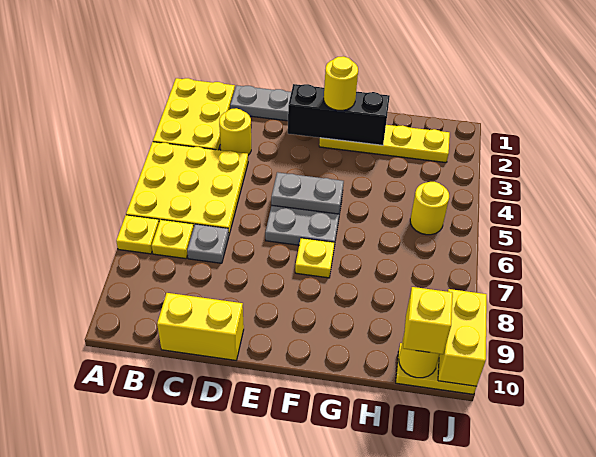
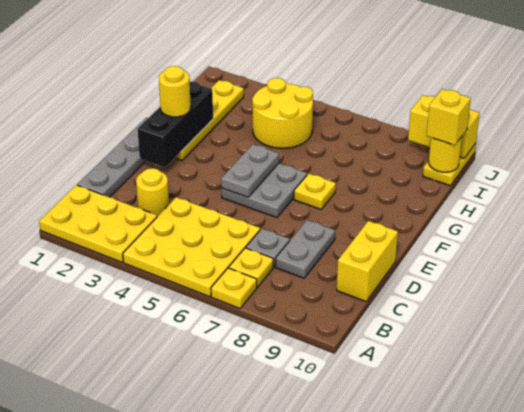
none -> grey plate C8:D8 level 1
yellow round brick I5 level 1 -> yellow round brick H4:I5 level 1

